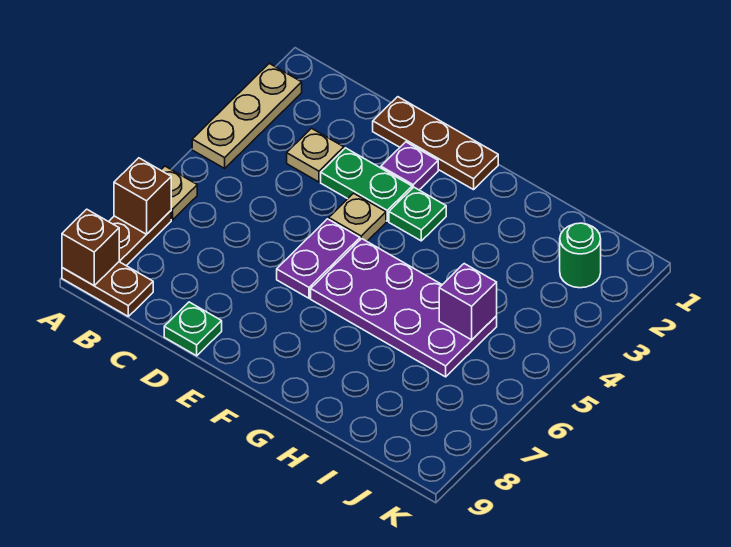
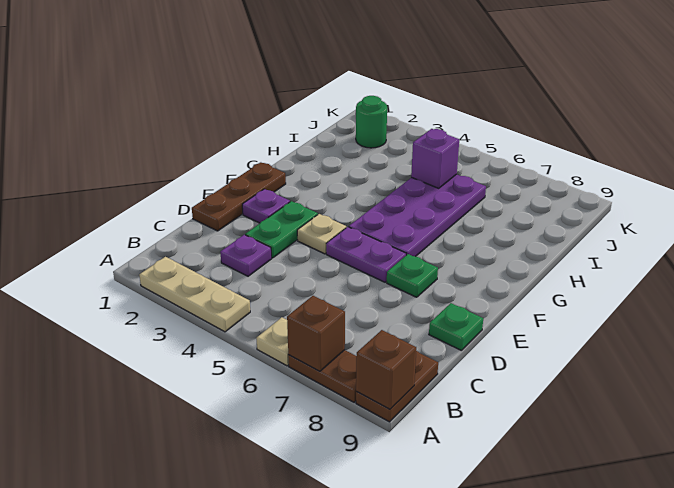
tan plate C3 level 1 -> purple plate C3 level 1
green plate F3 level 1 -> green plate E7 level 1

